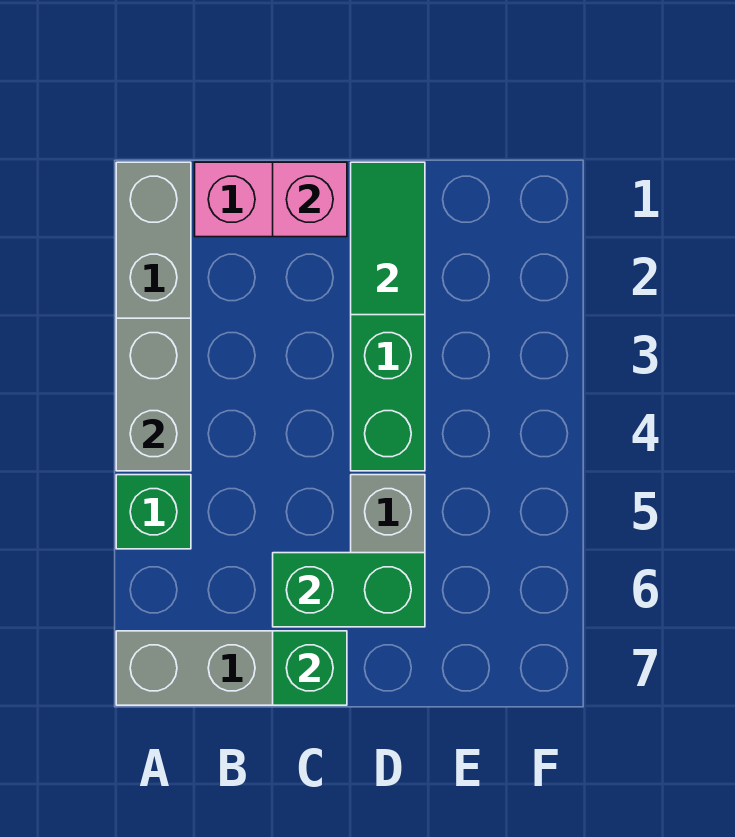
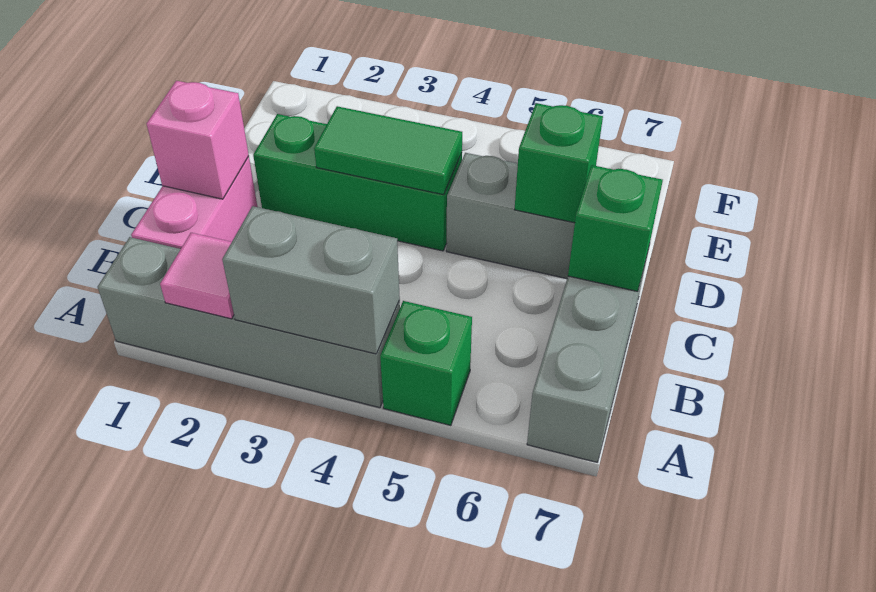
none -> pink tile A2 level 2
green brick C6:D6 level 2 -> green brick D6 level 2
green tile D1:D2 level 2 -> green tile D3:D4 level 2

